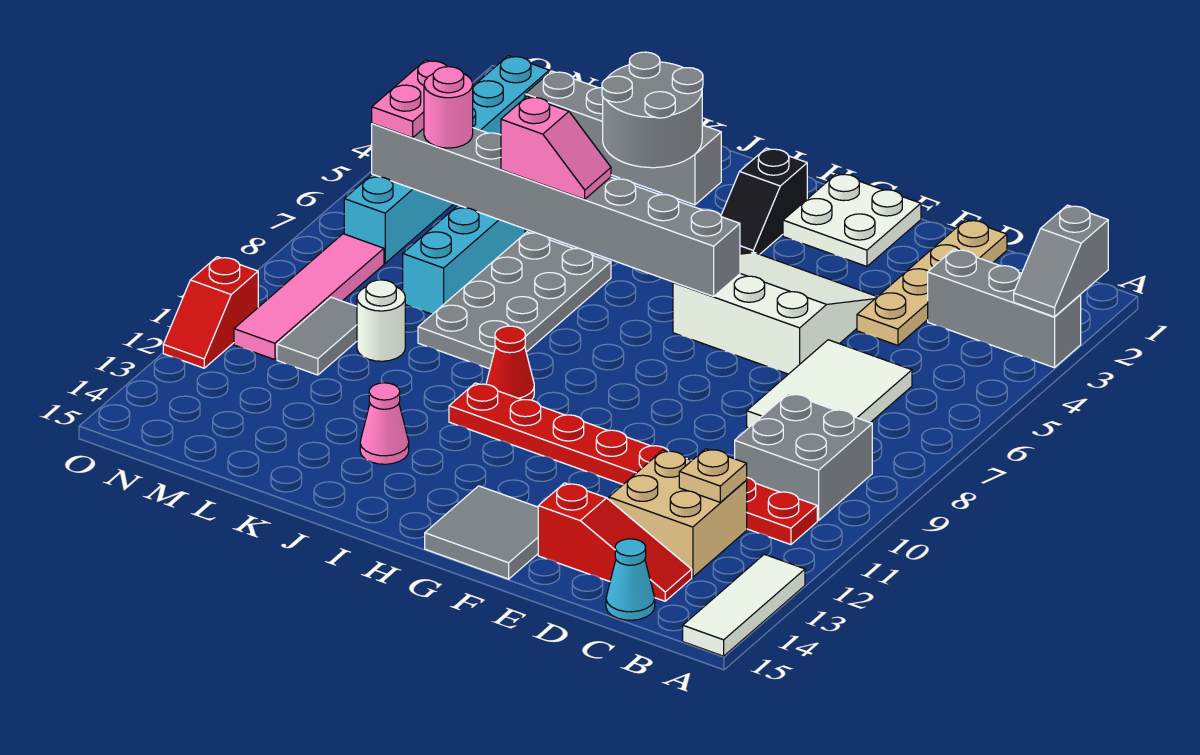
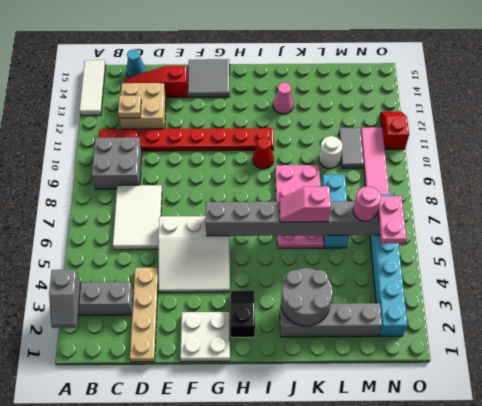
grey slope A2:A3 level 2 top 2 -> grey slope A2:A3 level 2 top 3
grey plate J6:K9 level 1 -> pink plate J6:K9 level 1

